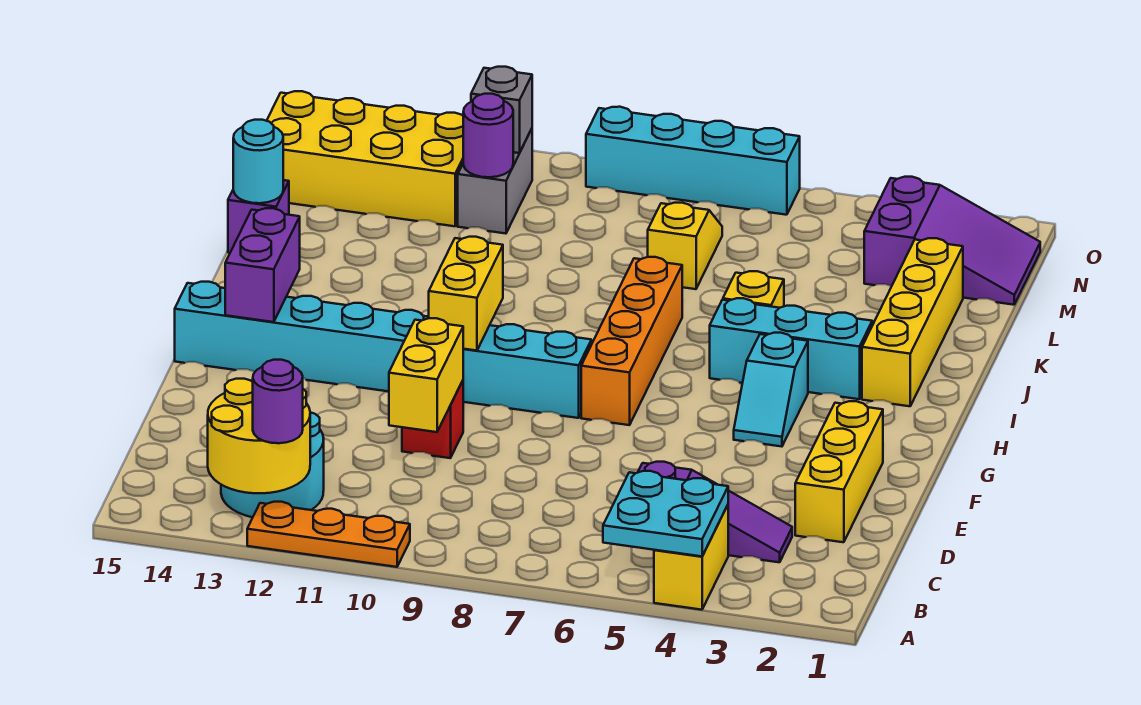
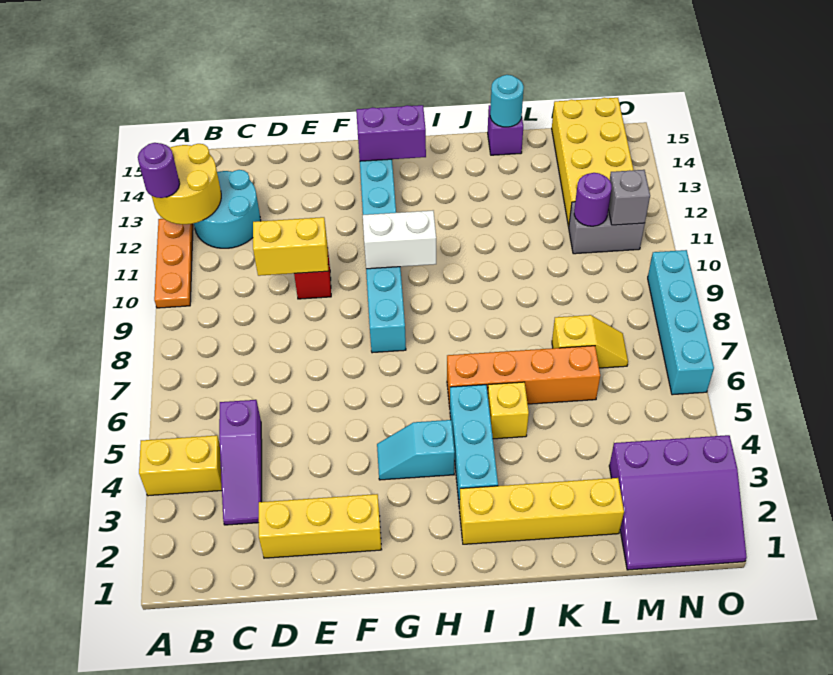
cyan plate A4:B5 level 2 -> none
orange brick G7:J7 level 1 -> orange brick I6:L6 level 1
yellow brick G10:H10 level 2 -> white brick G10:H10 level 2
purple slope M1:N3 level 1 top 3 -> purple slope M1:O3 level 1 top 3

